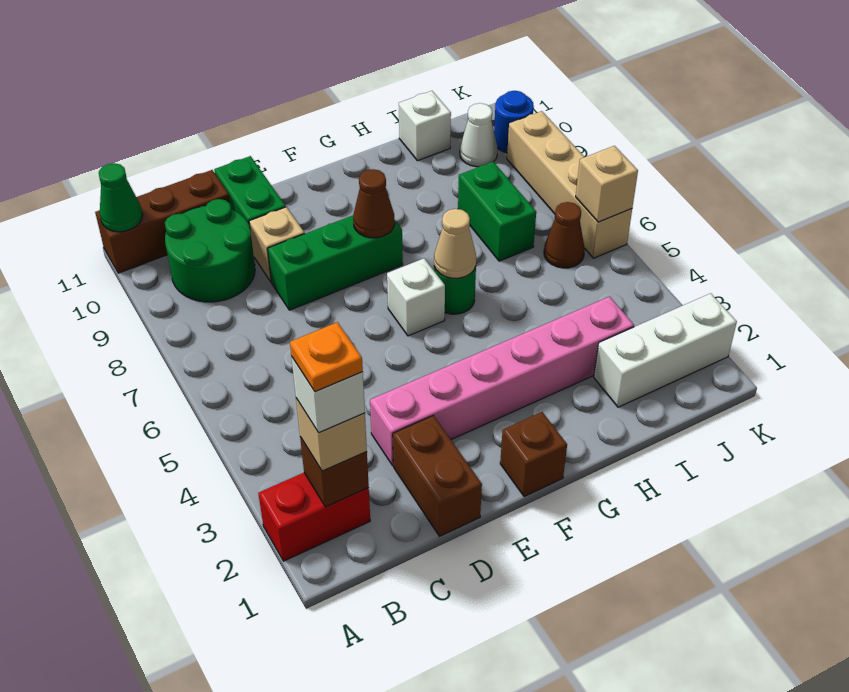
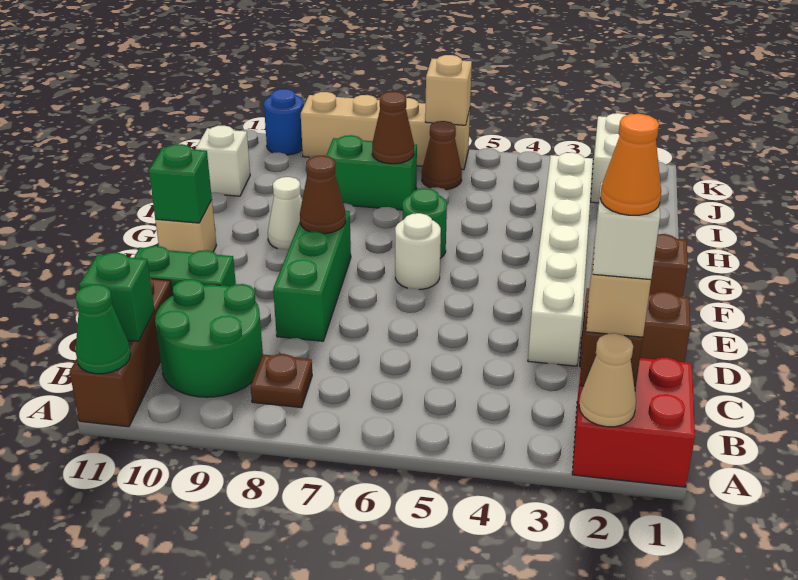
red brick A2:B2 level 1 -> red brick A1:B2 level 1
orange plate B2 level 5 -> orange cone B2 level 5
none -> brown plate B8 level 1
none -> green brick B11 level 2
pink brick D3:I3 level 1 -> white brick D3:I3 level 1
tan brick D9 level 1 -> tan brick F11 level 1
white brick F6 level 1 -> white round brick F6 level 1
none -> green brick F11 level 2
tan cone G6 level 2 -> tan cone A2 level 2
white brick I2:K2 level 1 -> white brick J2:K2 level 1
none -> brown cone I7 level 2
white cone J10 level 1 -> white cone G9 level 1

